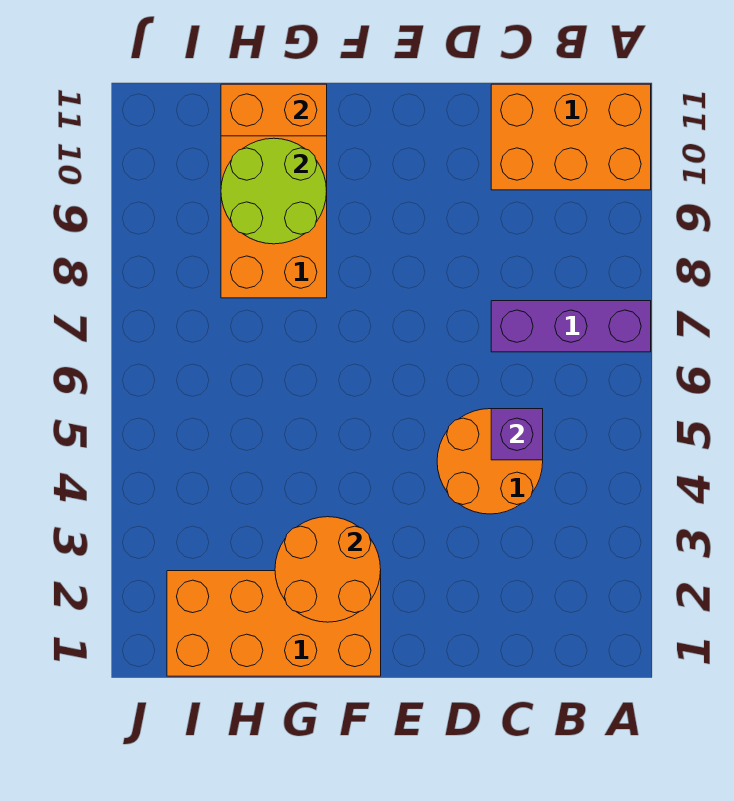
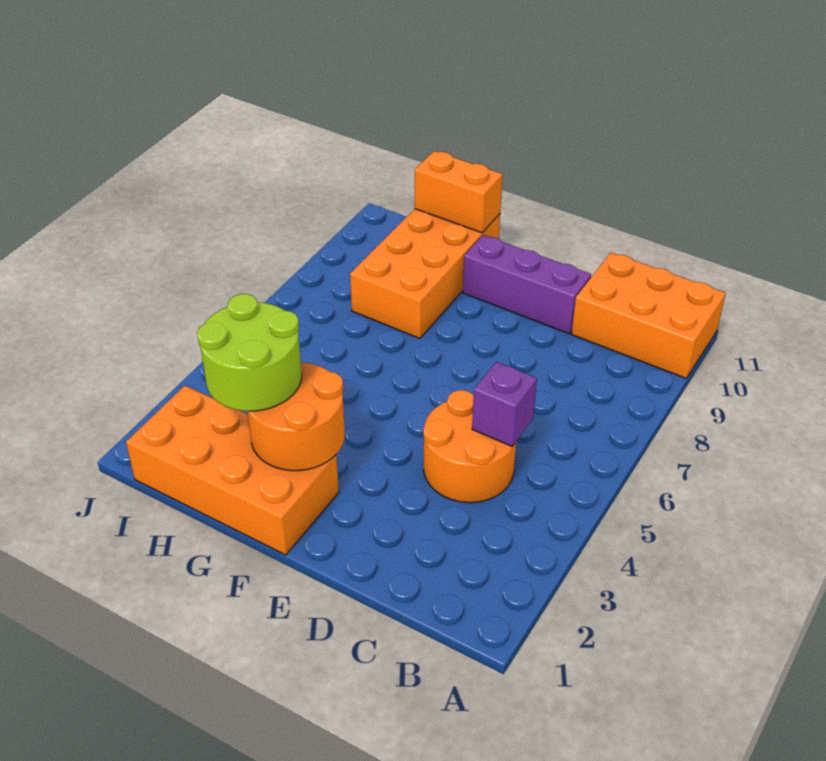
purple brick A7:C7 level 1 -> purple brick D10:F10 level 1
lime round brick G9:H10 level 2 -> lime round brick G2:H3 level 3

